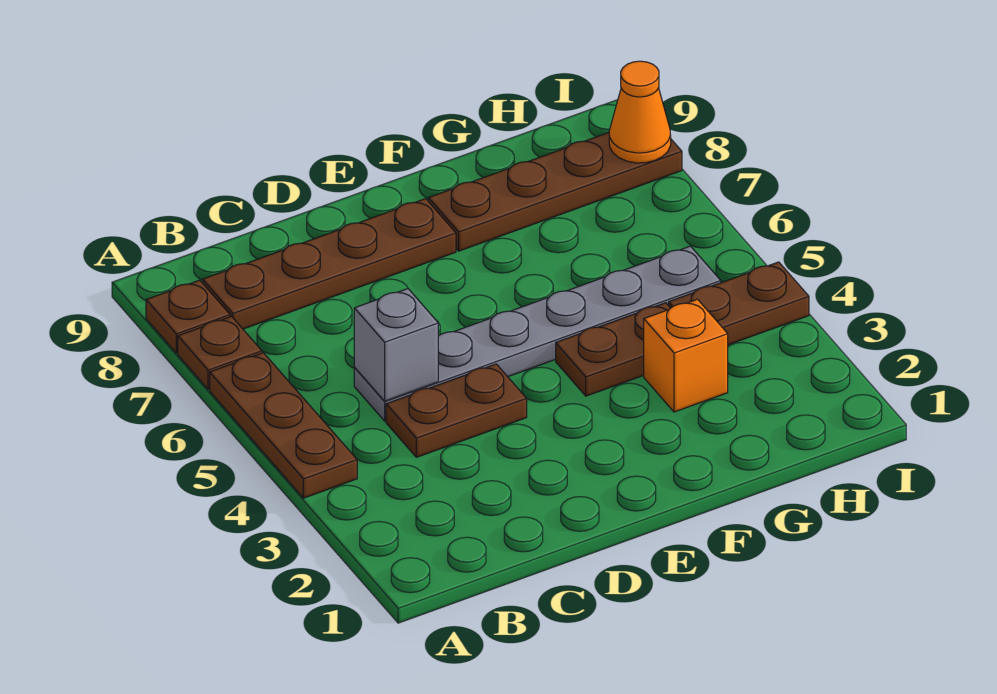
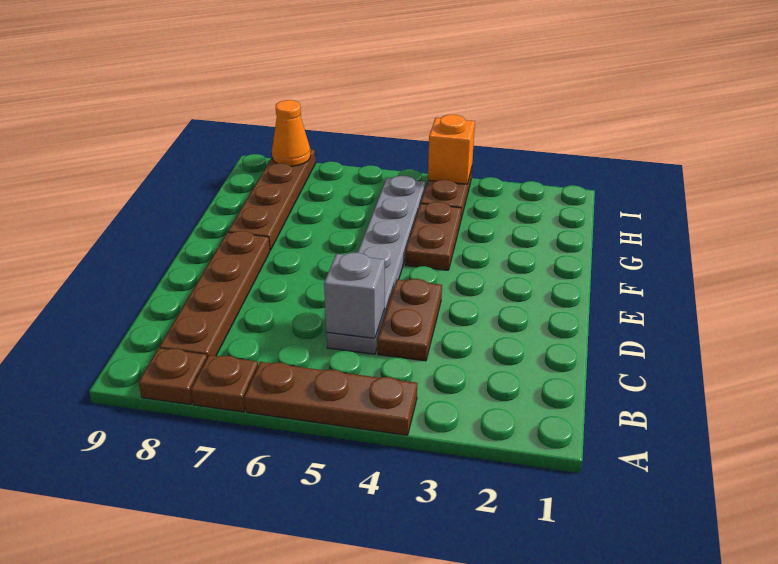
orange brick G3 level 1 -> orange brick I4 level 2

